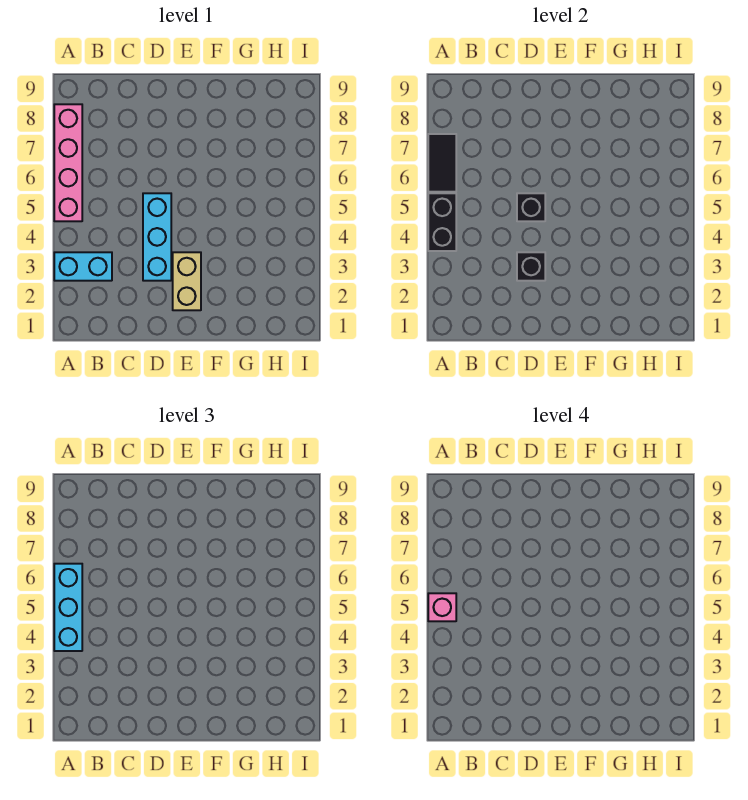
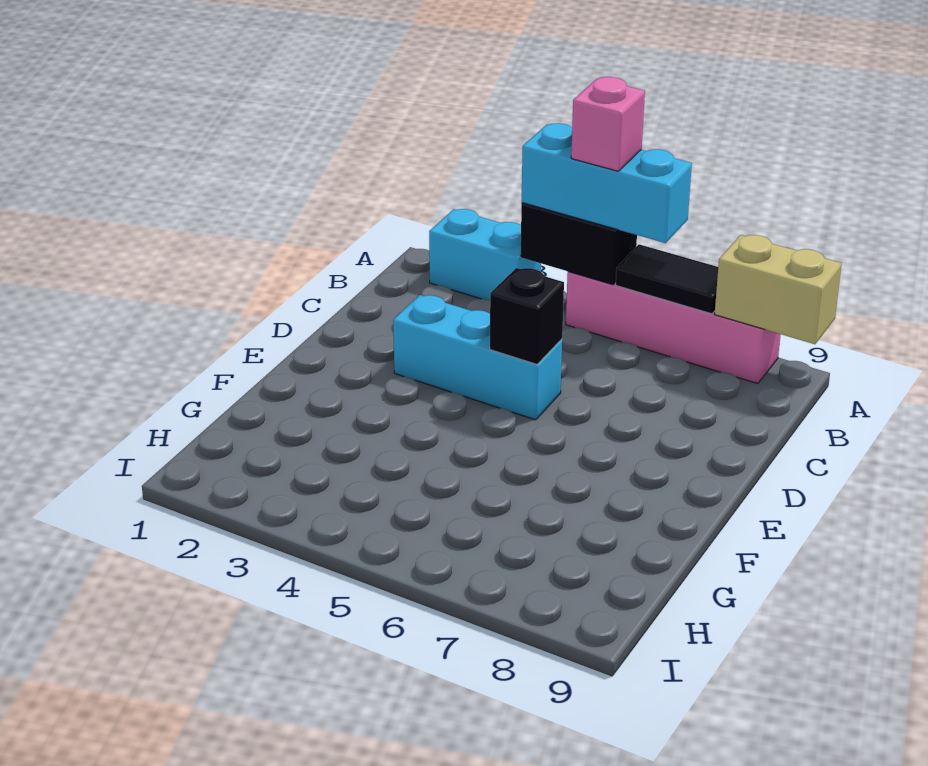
cyan brick A3:B3 level 1 -> cyan brick A2:A3 level 1
black brick D3 level 2 -> none
tan brick E2:E3 level 1 -> tan brick A8:A9 level 2

